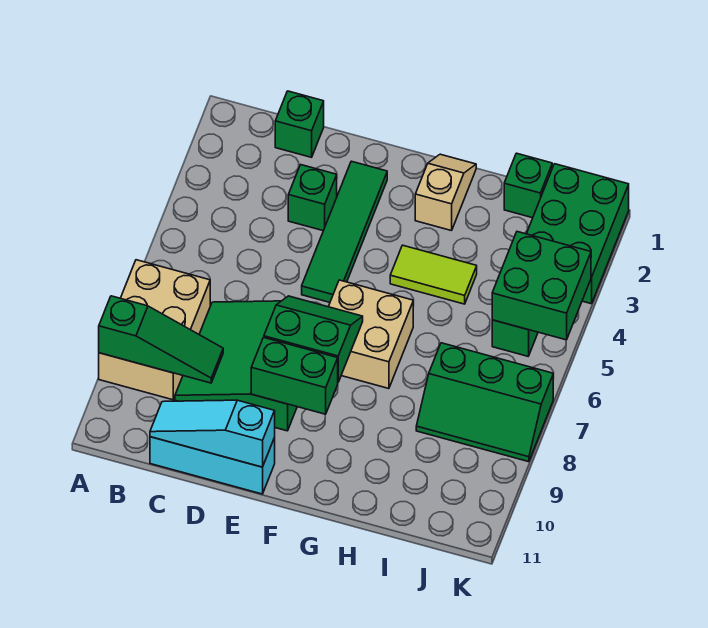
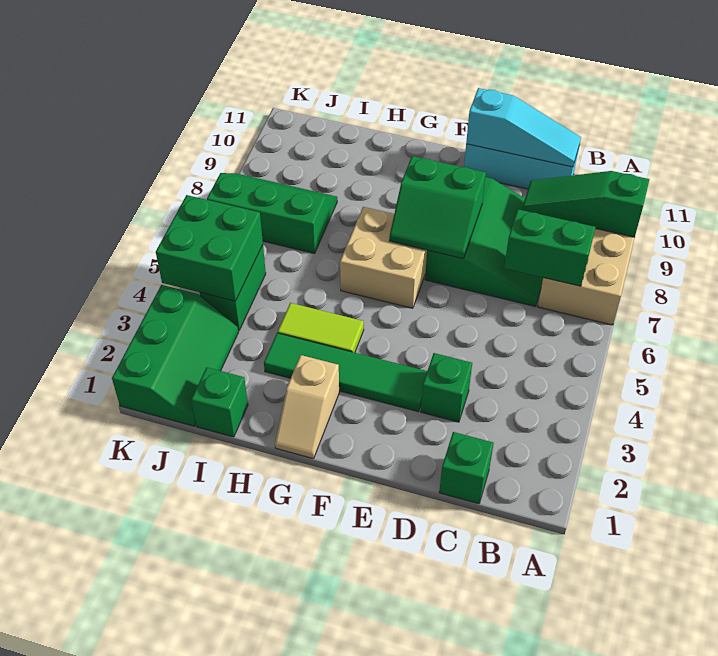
green tile E2:E5 level 1 -> green tile E3:H3 level 1
green brick E9:F9 level 2 -> green brick B7:C7 level 2
green brick J1:K3 level 1 -> green slope J1:K3 level 1 top K

